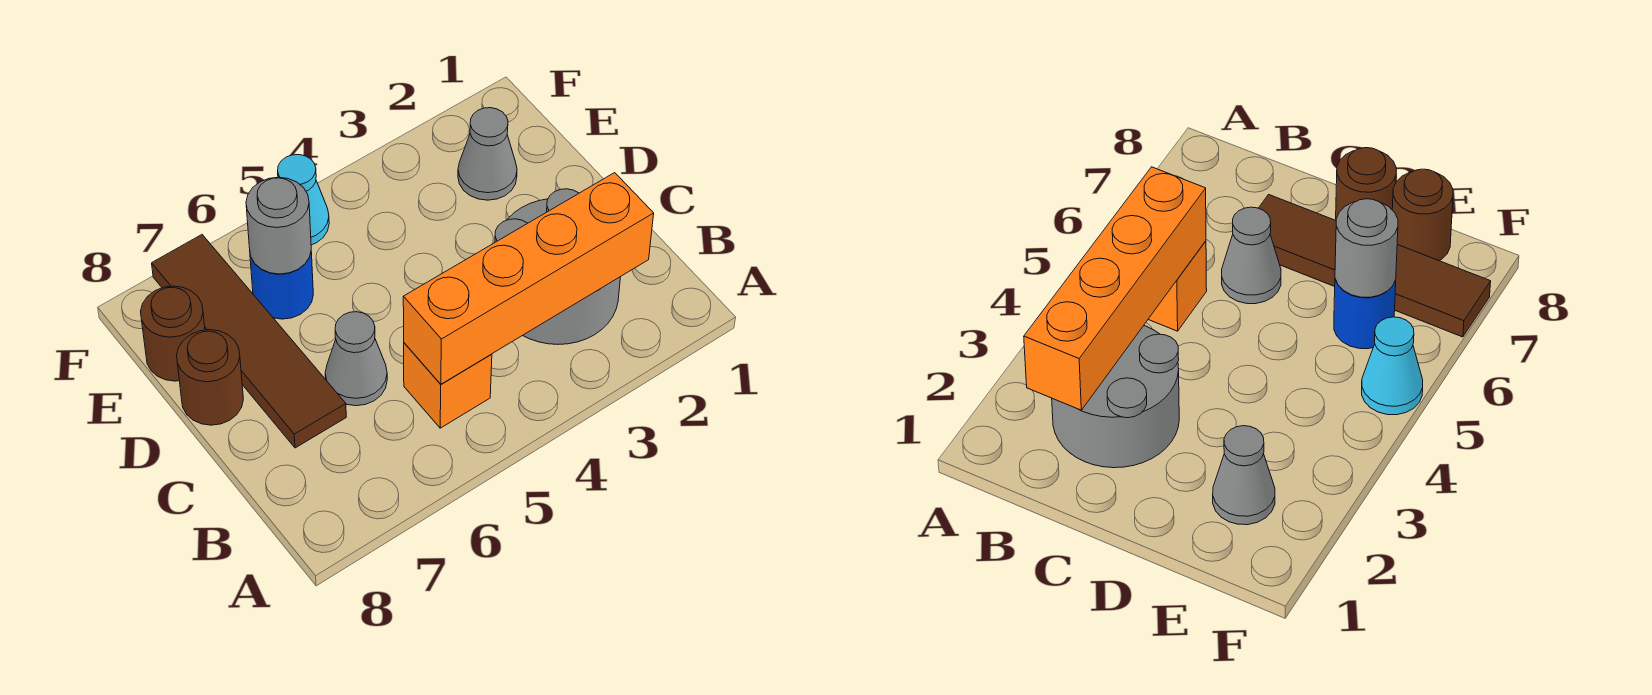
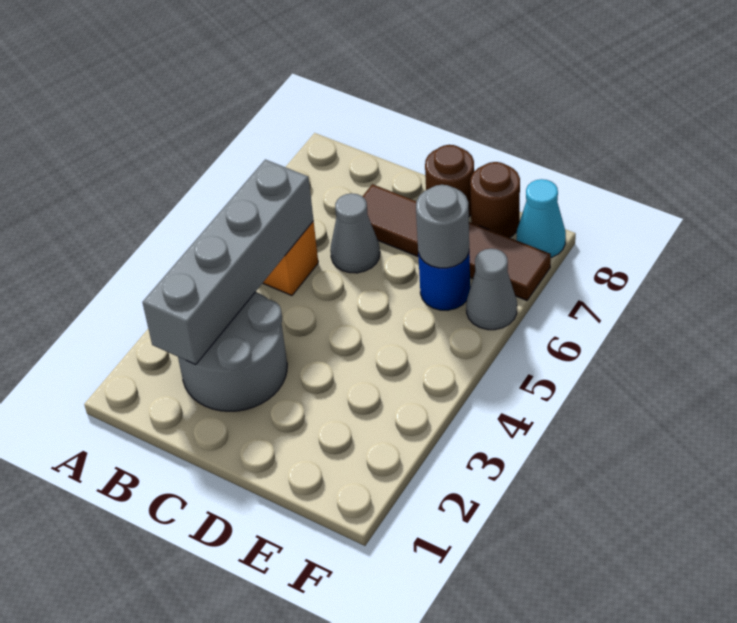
orange brick B2:B5 level 2 -> grey brick B2:B5 level 2
grey cone E2 level 1 -> grey cone F6 level 1
cyan cone F5 level 1 -> cyan cone F8 level 1

